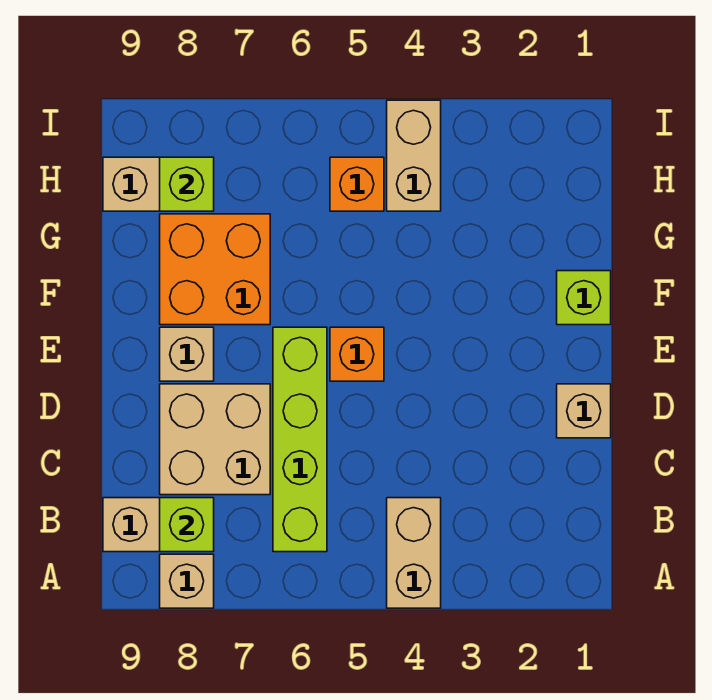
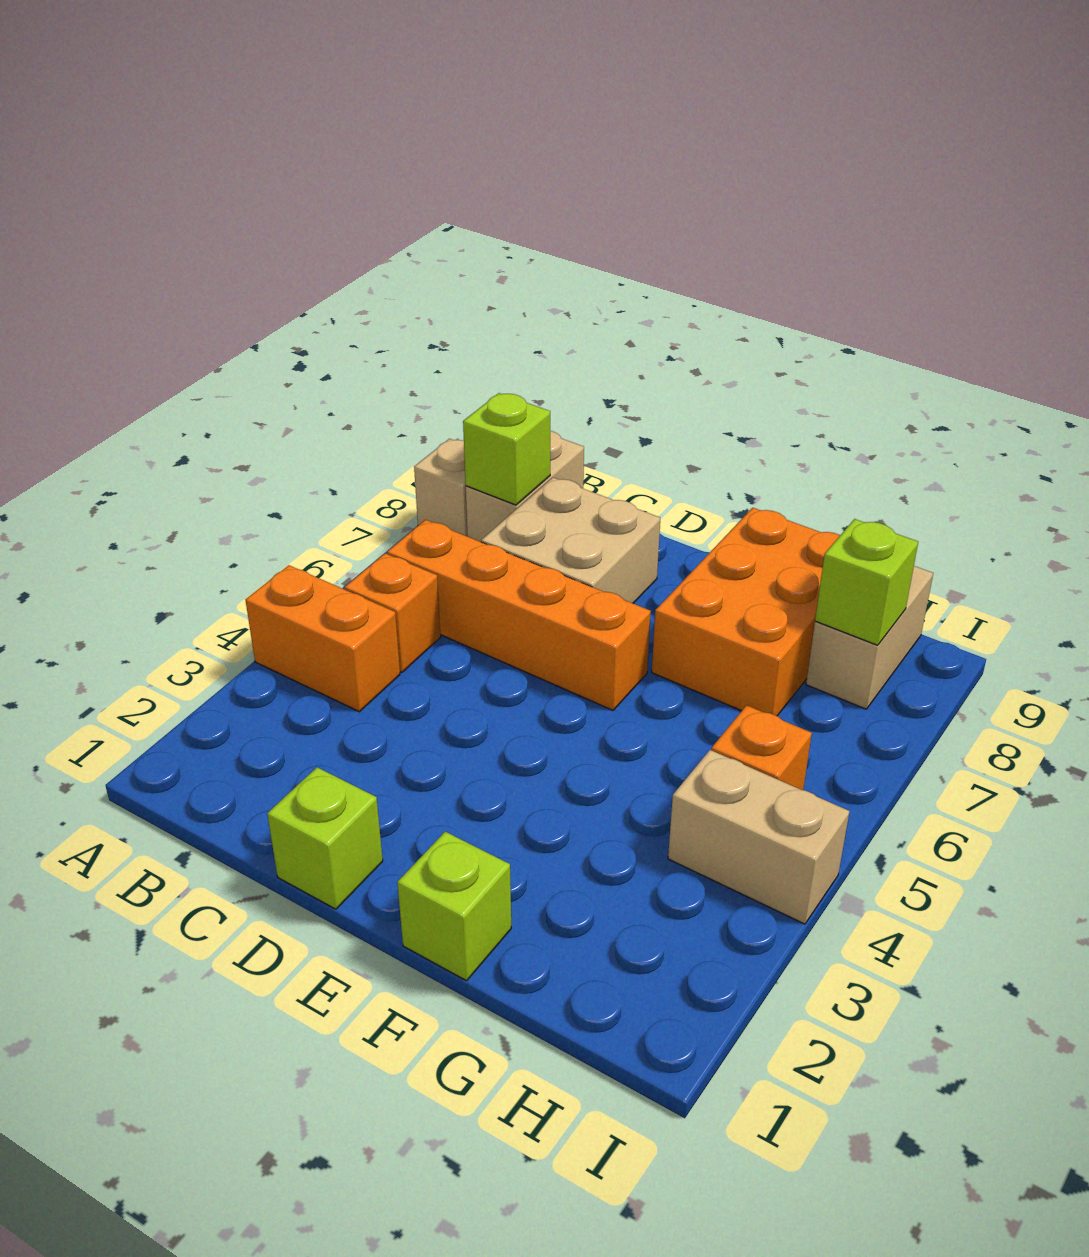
tan brick A4:B4 level 1 -> orange brick A4:B4 level 1
lime brick B6:E6 level 1 -> orange brick B6:E6 level 1
tan brick D1 level 1 -> lime brick D1 level 1
orange brick E5 level 1 -> orange brick B5 level 1
tan brick E8 level 1 -> none
orange brick F7:G8 level 1 -> orange brick F7:G9 level 1

